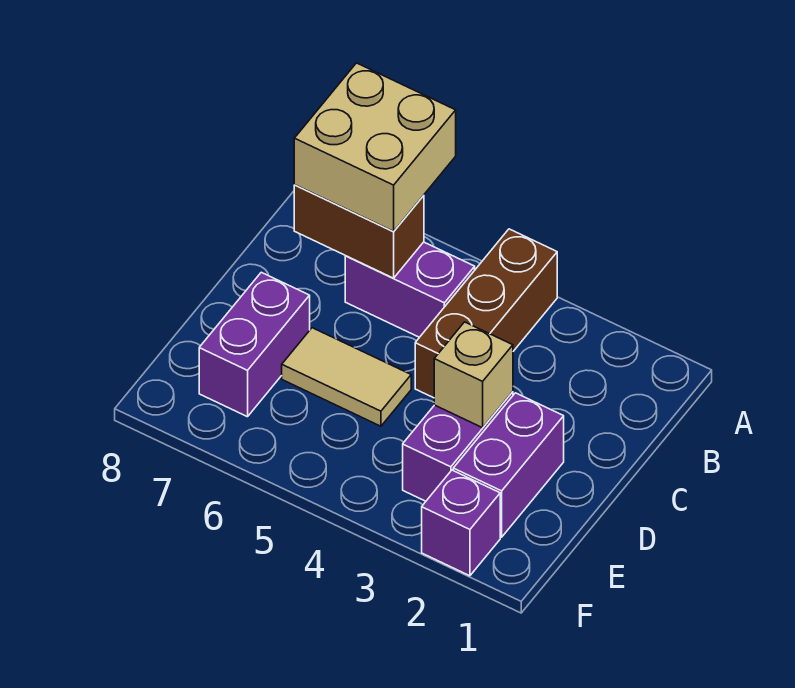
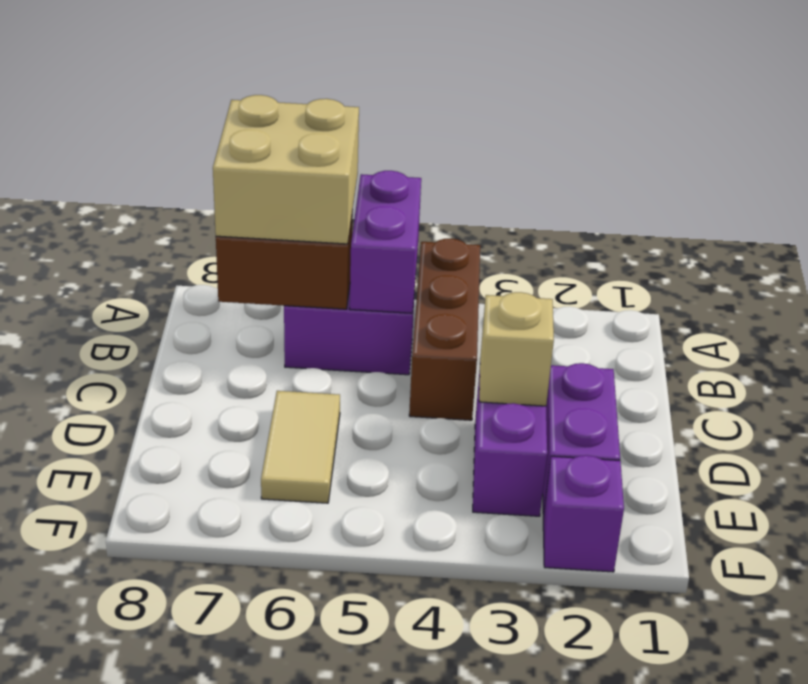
tan tile D5:D6 level 1 -> tan tile D6:E6 level 1
purple brick D7:E7 level 1 -> purple brick A5:B5 level 2

